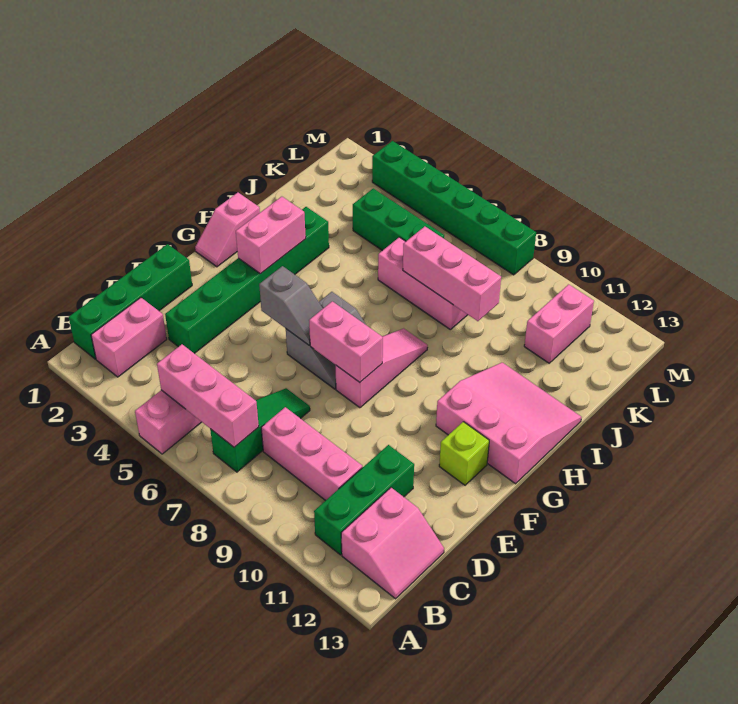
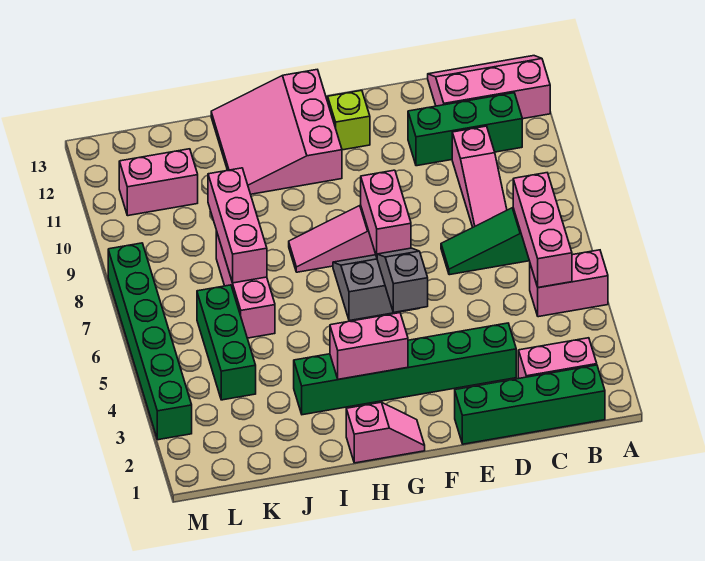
pink slope B12:C13 level 1 top 12 -> pink slope A12:C13 level 1 top 12
pink brick C8:C10 level 1 -> pink slope C8:C10 level 1 top 10

